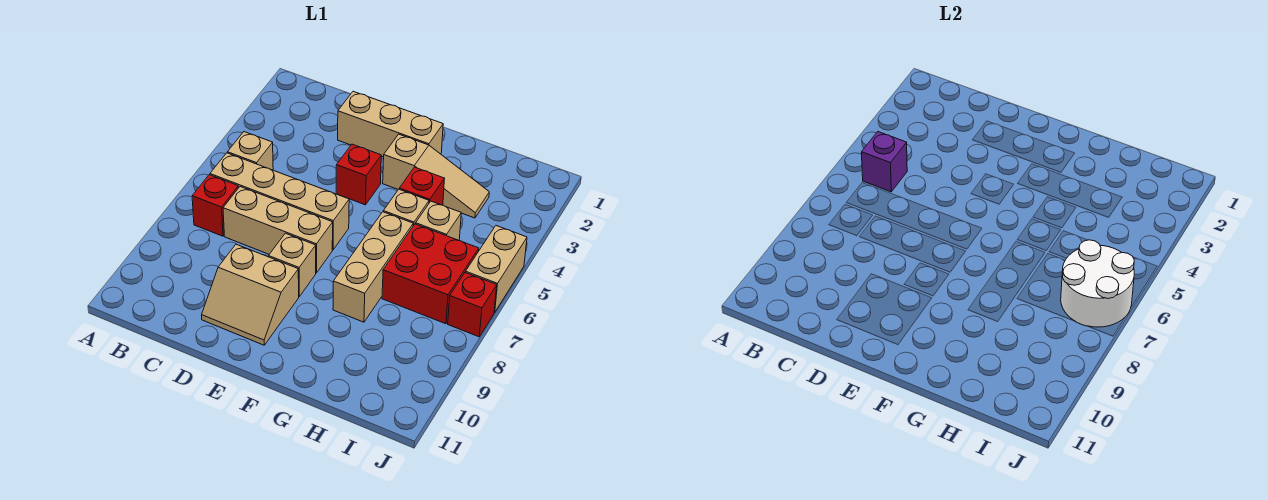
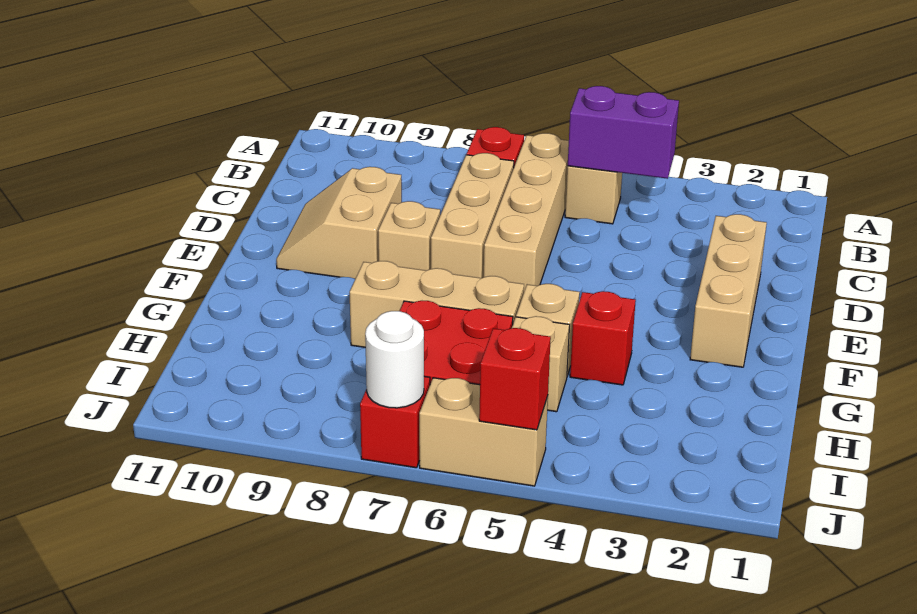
purple brick B5 level 2 -> purple brick B4:B5 level 2
red brick E4 level 1 -> red brick J5 level 2
tan slope F3:H3 level 1 top F -> none
white round brick I6:J7 level 2 -> white round brick J7 level 2

